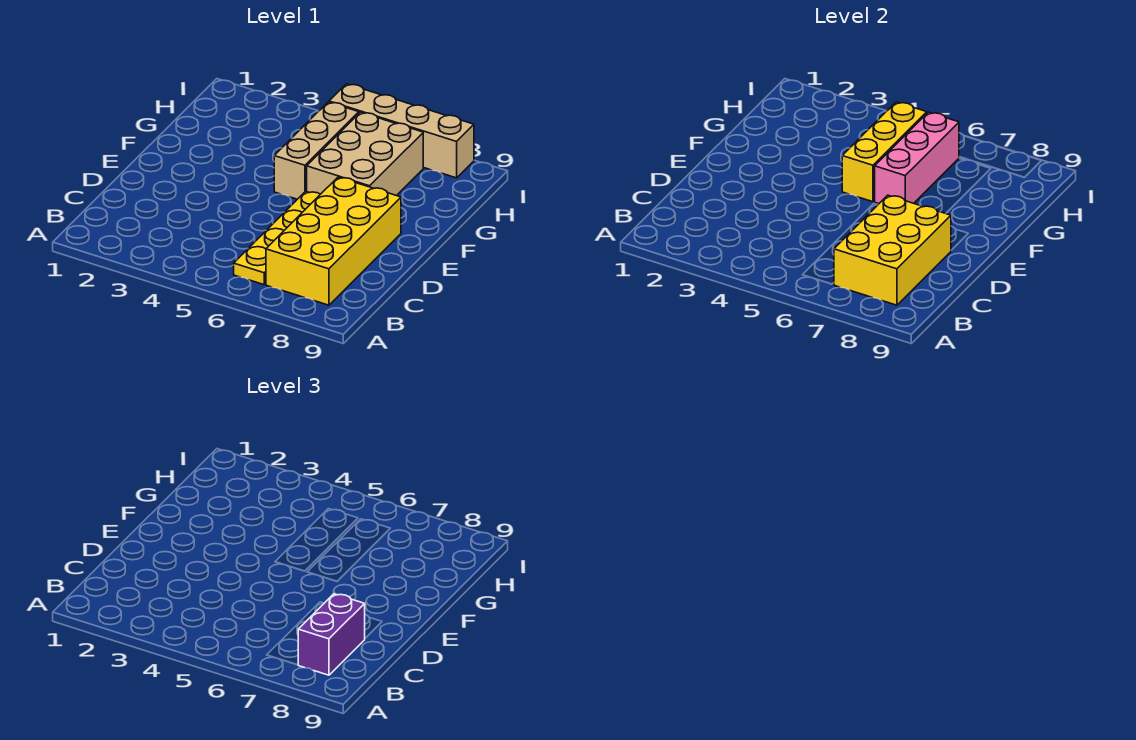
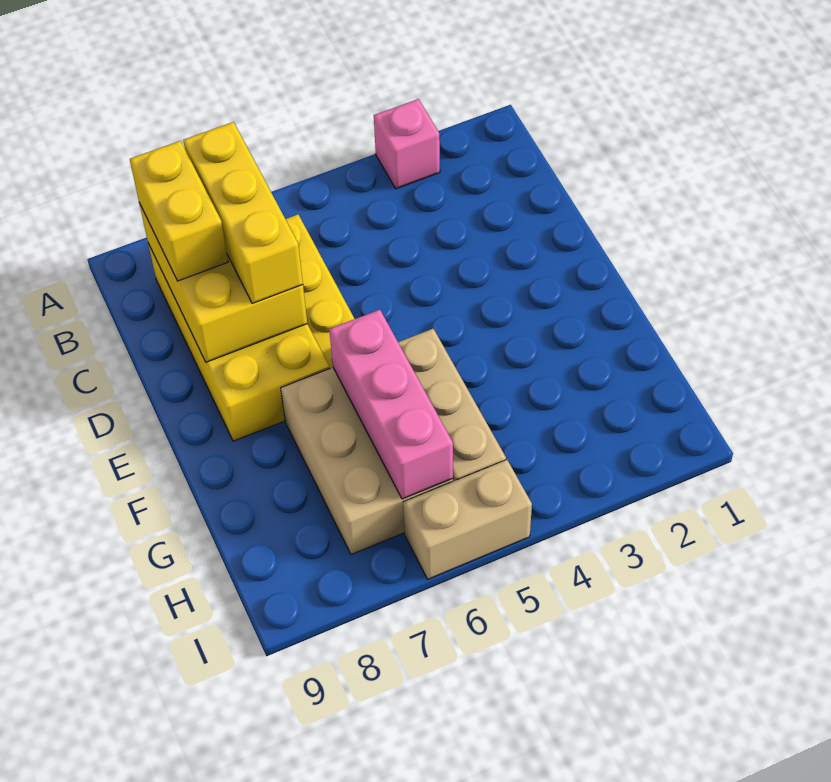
none -> pink brick A3 level 1
purple brick B8:C8 level 3 -> yellow brick B8:C8 level 3
yellow brick F5:H5 level 2 -> yellow brick B7:D7 level 3
tan brick I5:I8 level 1 -> tan brick I5:I6 level 1

